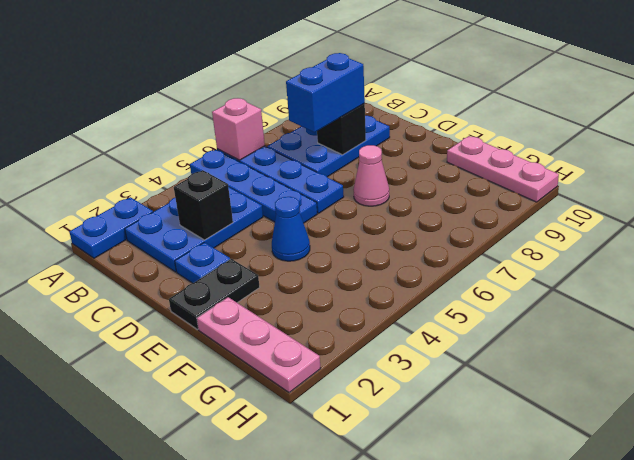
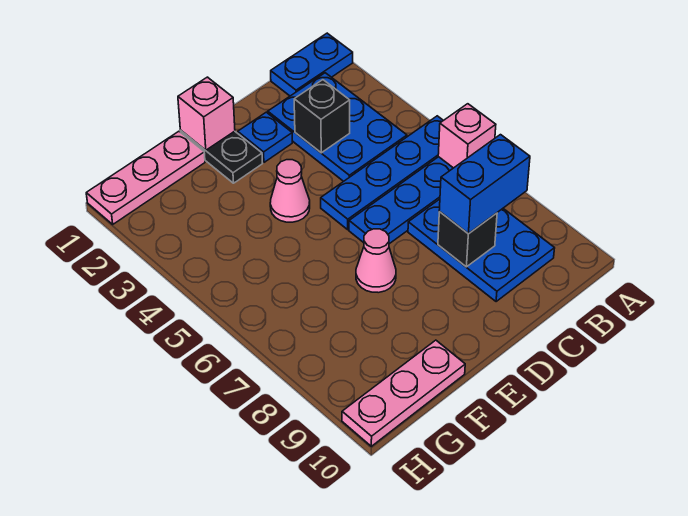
blue plate A1:A2 level 1 -> blue plate A1:B1 level 1
blue brick C7:C8 level 3 -> blue brick B8:C8 level 3
none -> pink brick E1 level 2
blue cone E4 level 1 -> pink cone E4 level 1

